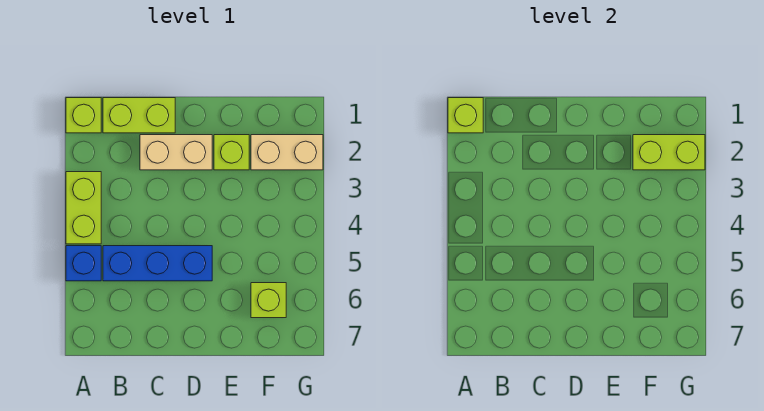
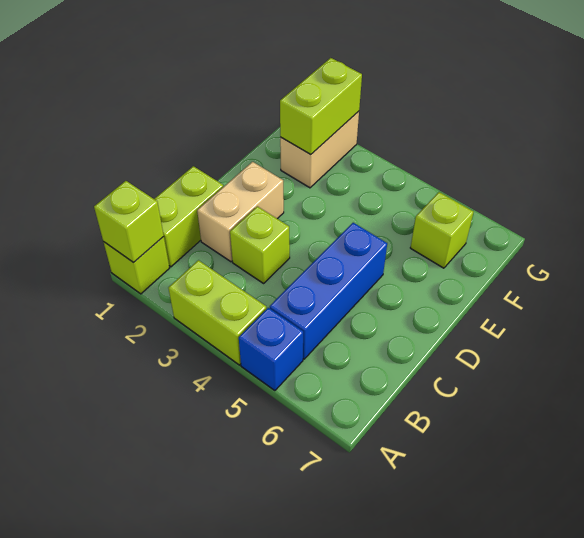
lime brick E2 level 1 -> lime brick C3 level 1

